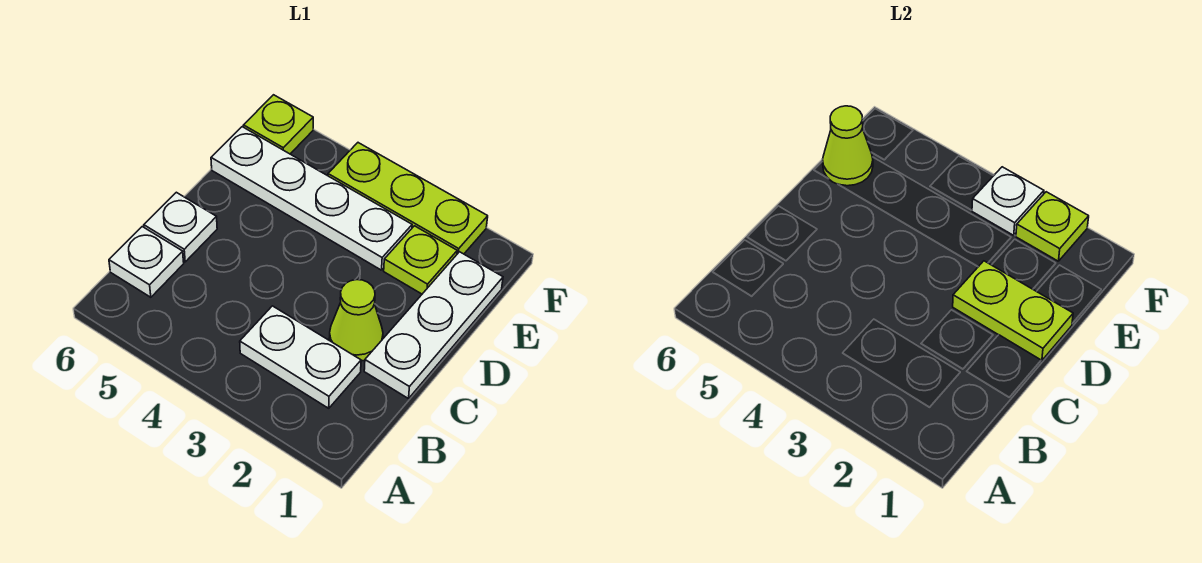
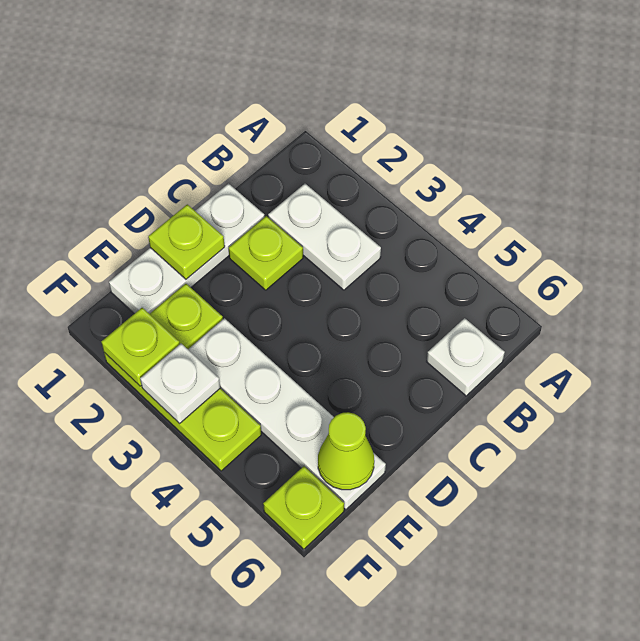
lime cone C2 level 1 -> lime plate C2 level 1
white plate C6 level 1 -> none
lime plate D1:D2 level 2 -> lime plate D1 level 2

